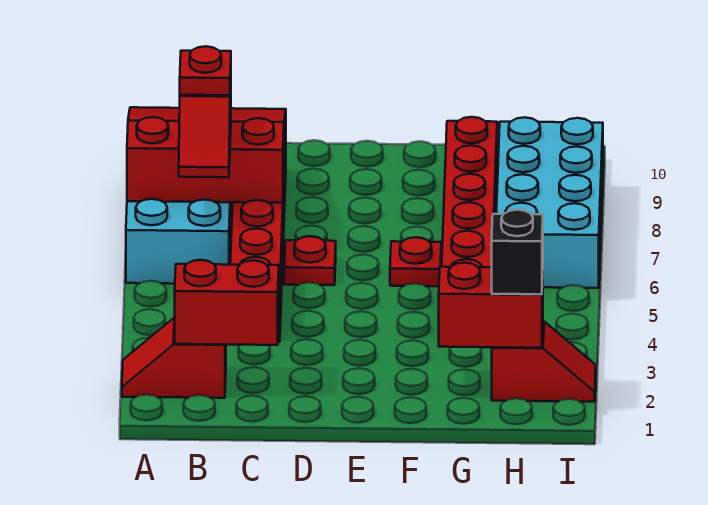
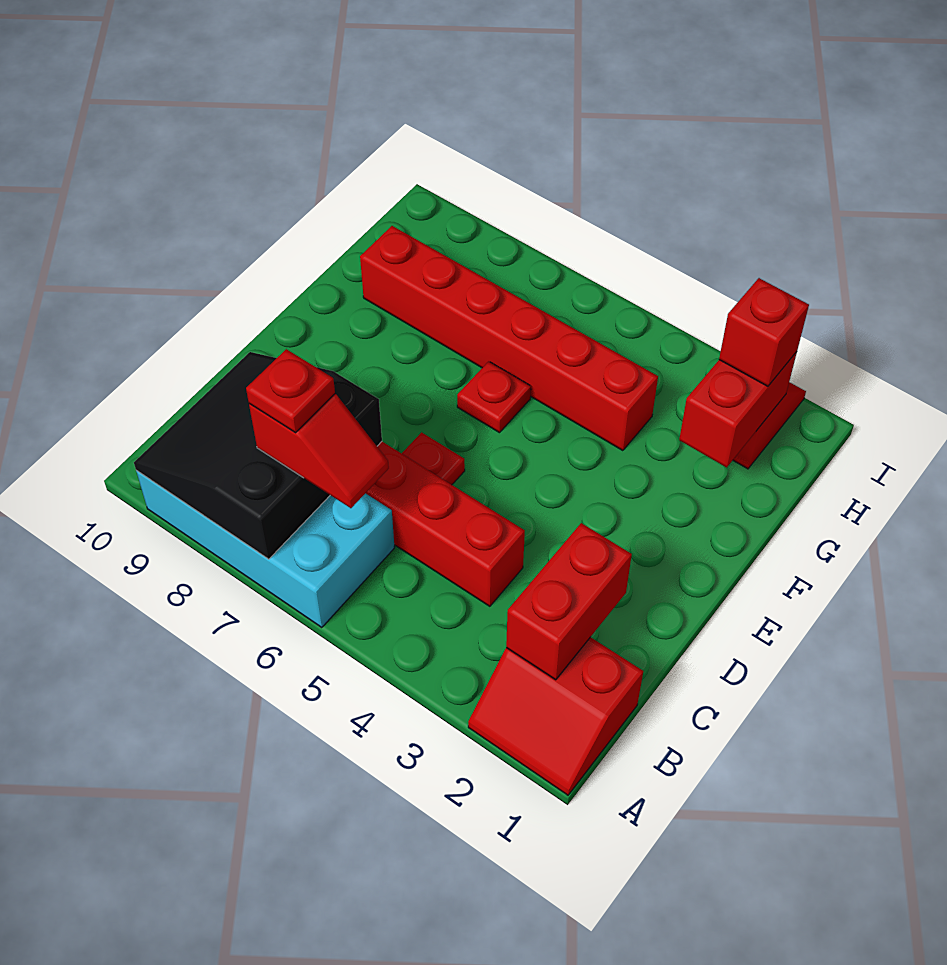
red slope A2:B2 level 1 top B -> red slope A1:B2 level 1 top B
red slope A7:C9 level 2 top 7 -> black slope A7:C9 level 2 top 7
black brick H2 level 3 -> red brick H2 level 3
cyan brick H6:I9 level 1 -> none

